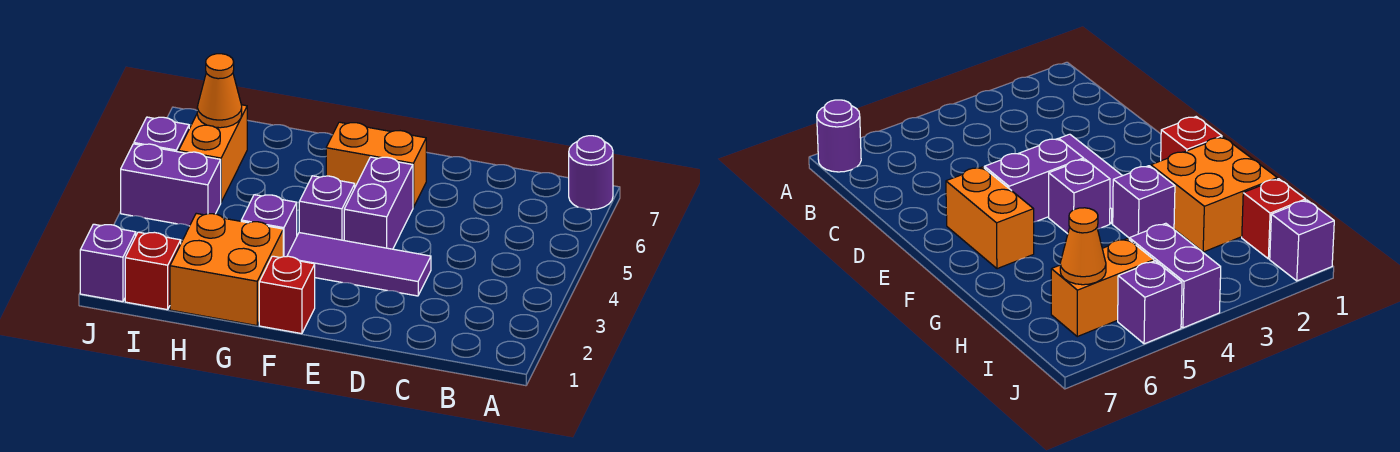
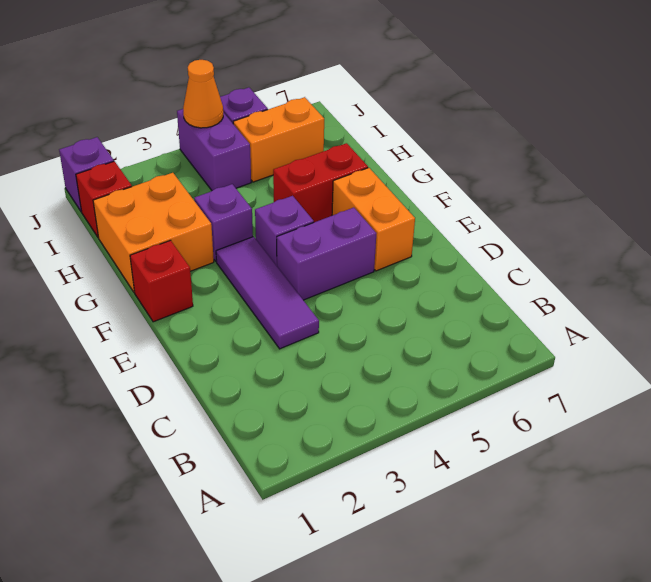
purple round brick A7 level 1 -> none
none -> red brick G5:G6 level 1
orange cone I6 level 2 -> orange cone J4 level 2

